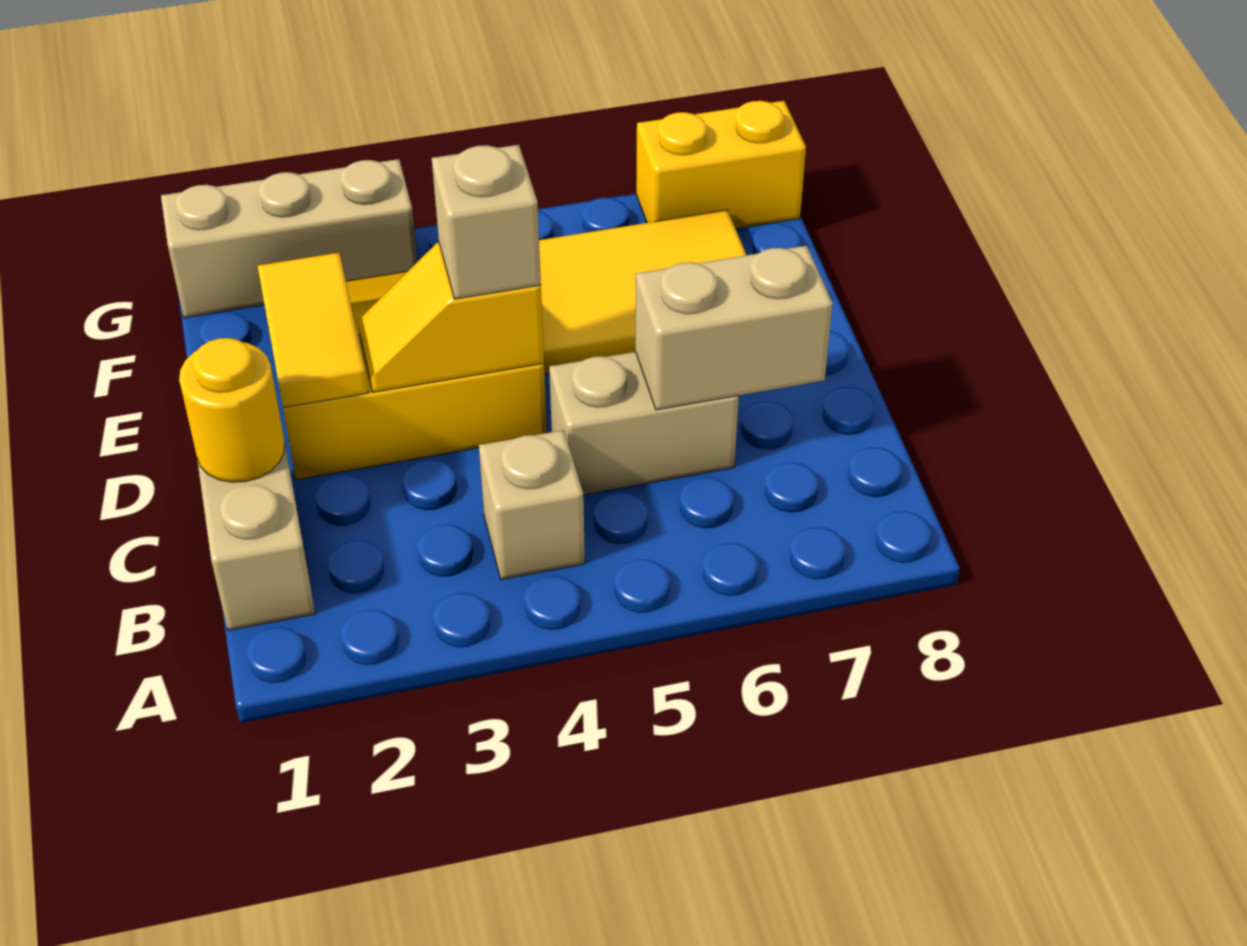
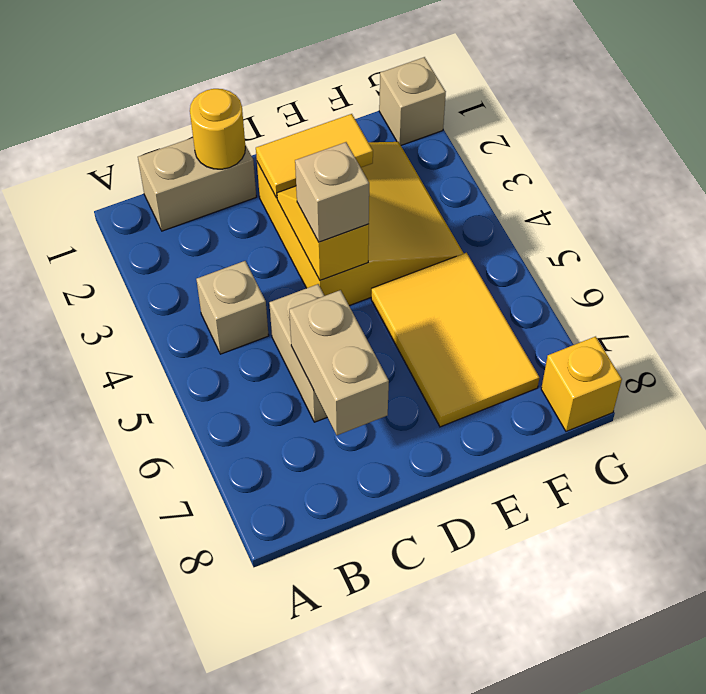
tan brick G1:G3 level 1 -> tan brick G1 level 1
yellow brick G7:G8 level 1 -> yellow brick G8 level 1

